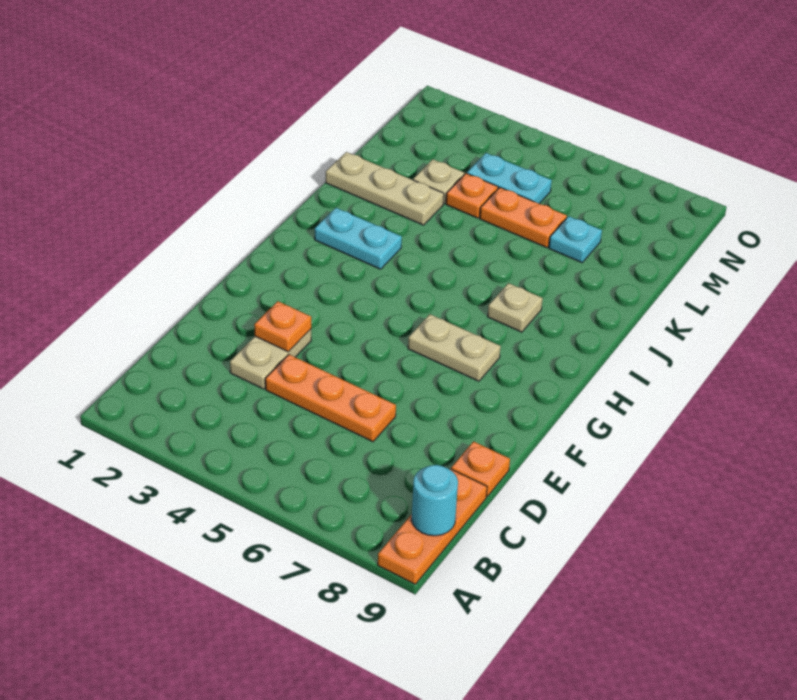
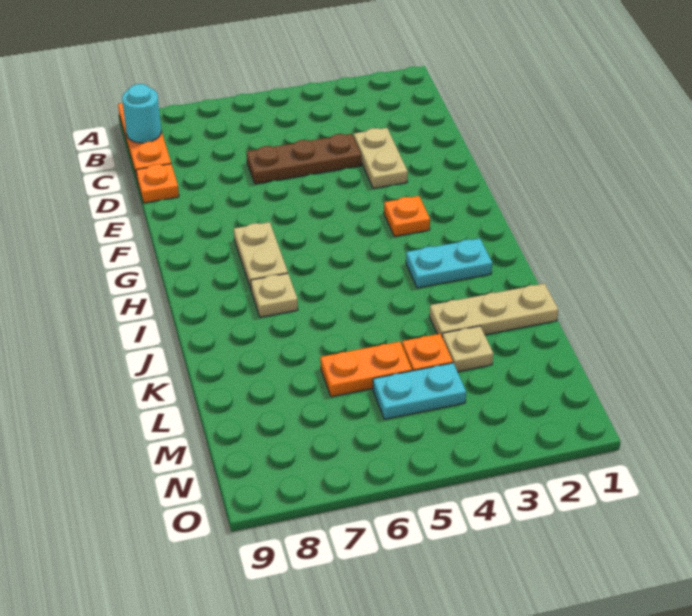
orange plate D4:D6 level 1 -> brown plate D4:D6 level 1
orange plate E3 level 2 -> orange plate G3 level 1
tan plate G6:G7 level 1 -> tan plate G7:H7 level 1
cyan plate L7 level 1 -> none

